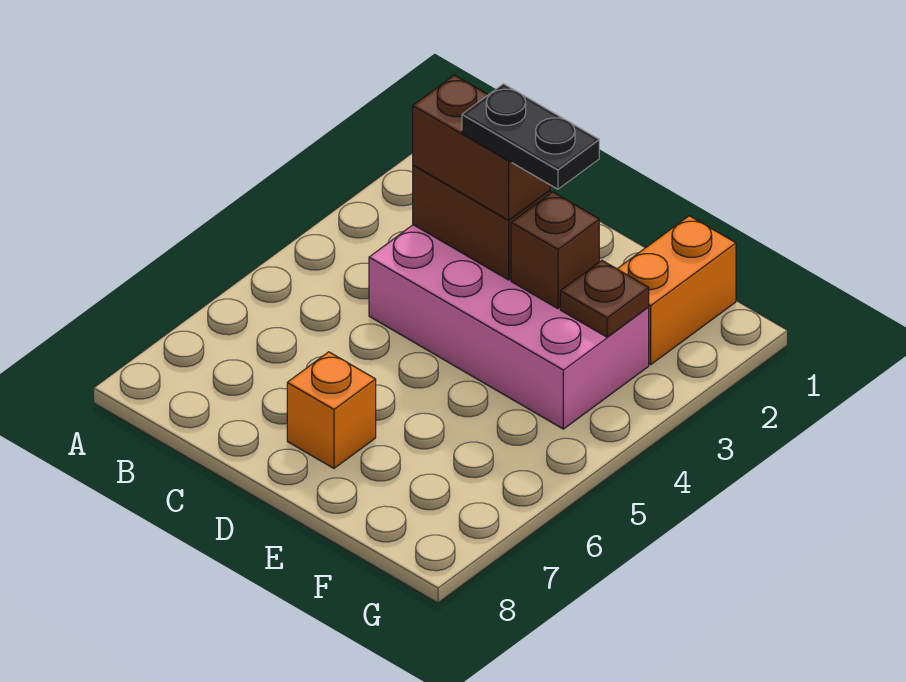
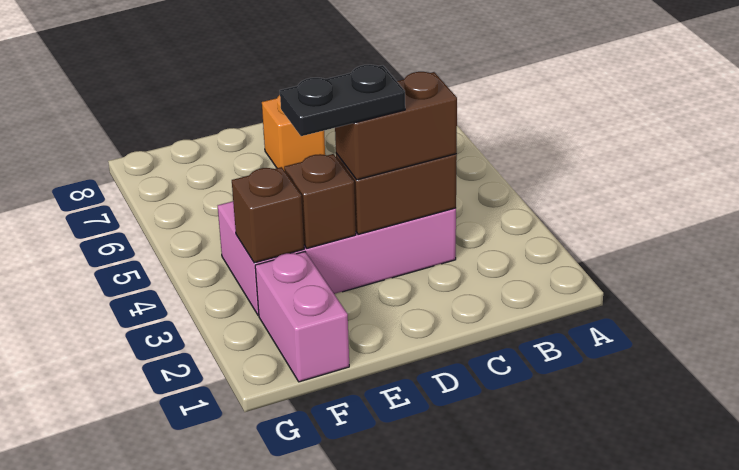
orange brick F1:F2 level 1 -> pink brick F1:F2 level 1
brown plate F3 level 2 -> brown brick F3 level 2

